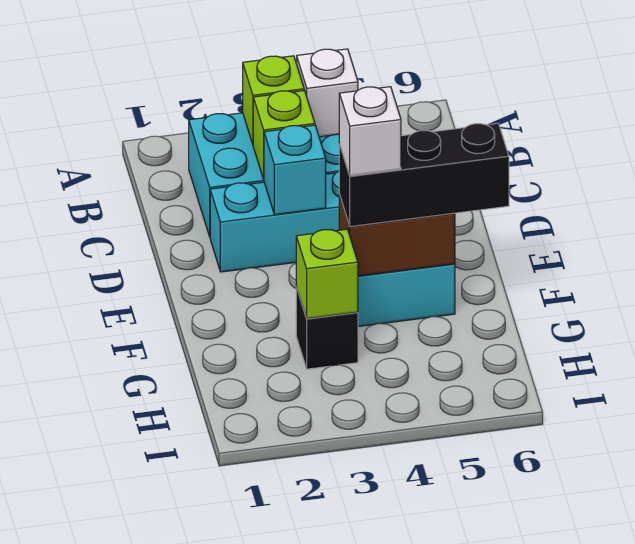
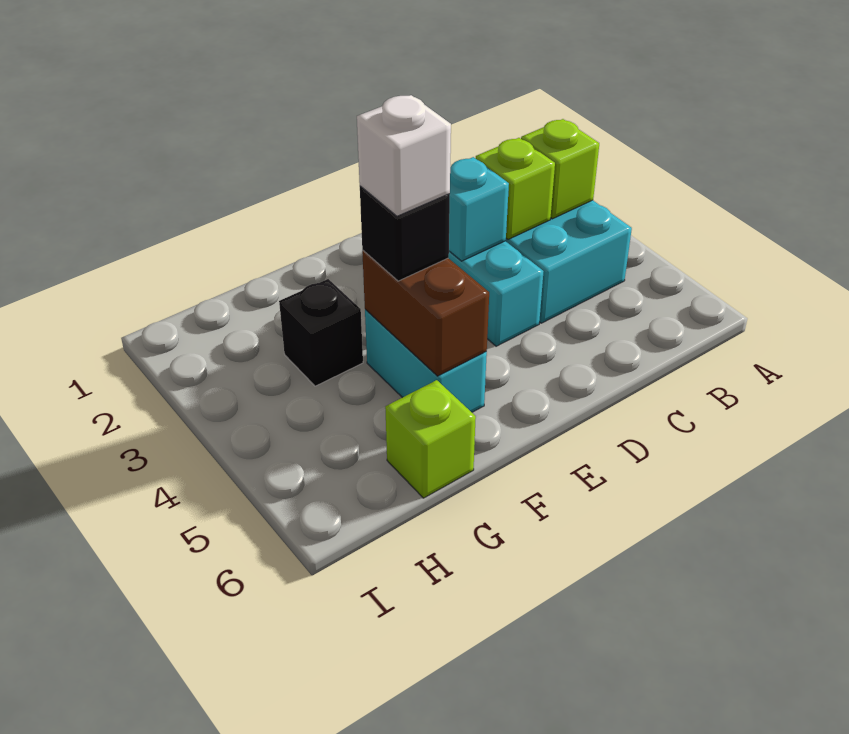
white brick B4 level 2 -> none
black brick F4:F6 level 3 -> black brick F4 level 3
lime brick G3 level 2 -> lime brick G6 level 1

